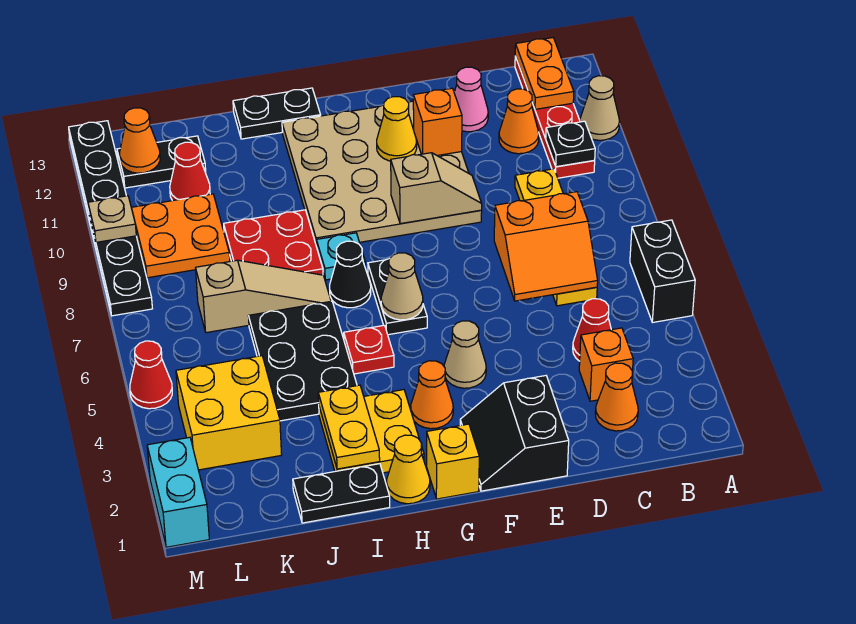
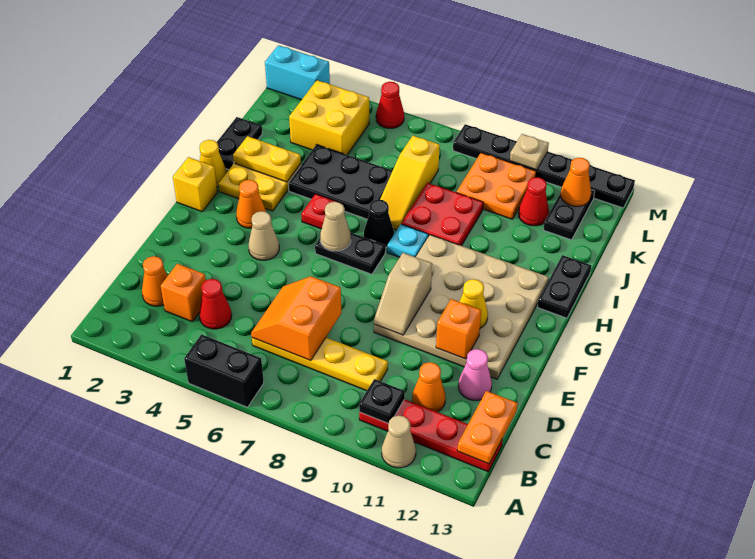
orange plate B12:B13 level 2 -> orange plate B13:C13 level 2
black slope E1:F2 level 1 top E -> none
tan slope I7:K7 level 1 top K -> yellow slope I7:K7 level 1 top K

